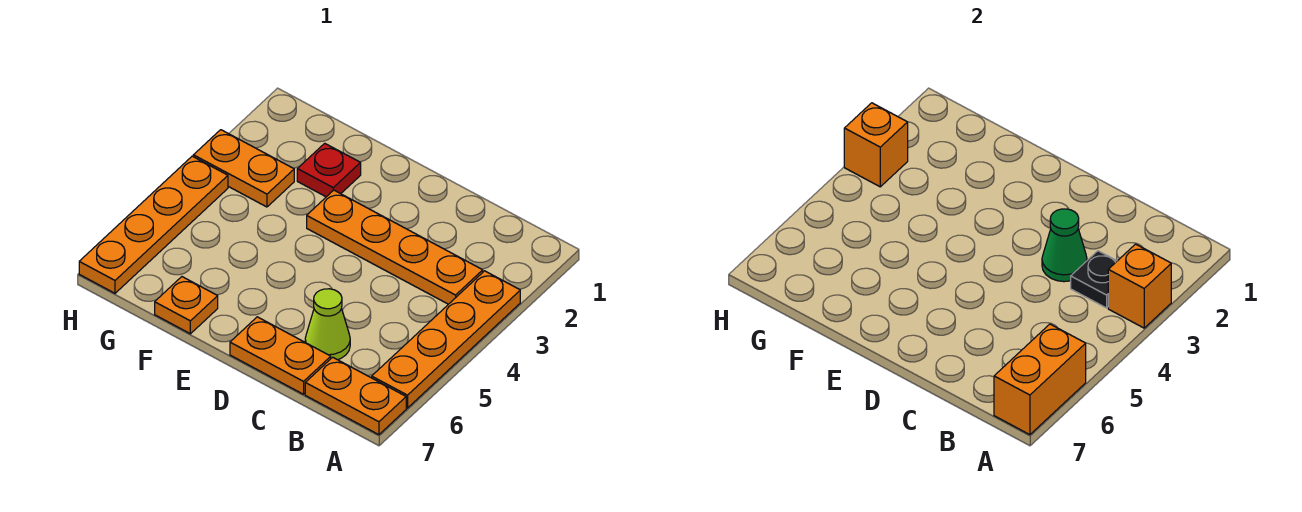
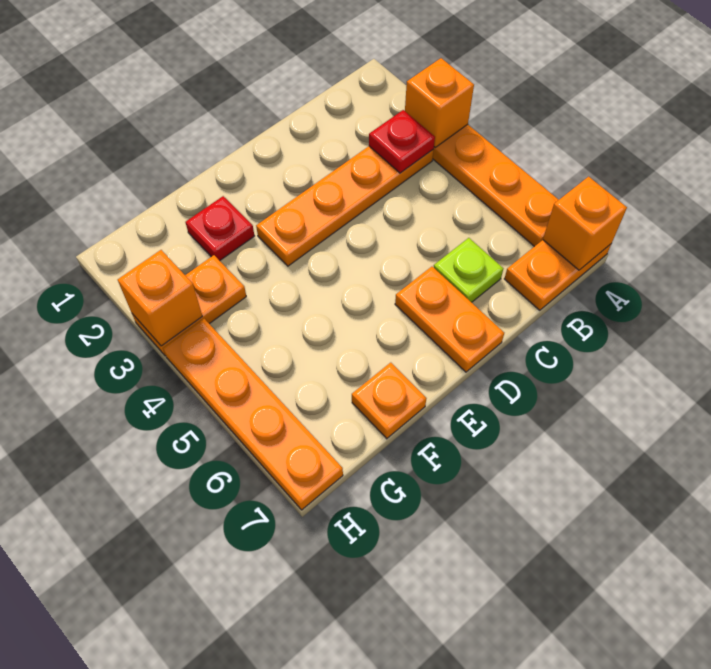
orange brick A6:A7 level 2 -> orange brick A7 level 2
black plate B3 level 2 -> red plate B3 level 2
green cone C3 level 2 -> none
lime cone C6 level 1 -> lime plate C6 level 1
orange plate C7:D7 level 1 -> orange plate D6:D7 level 1

